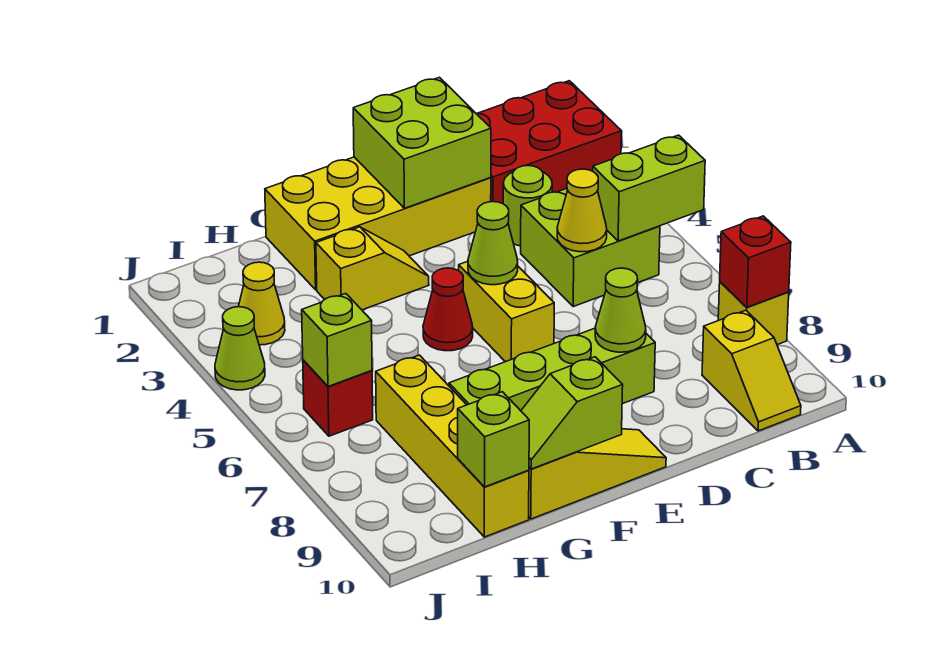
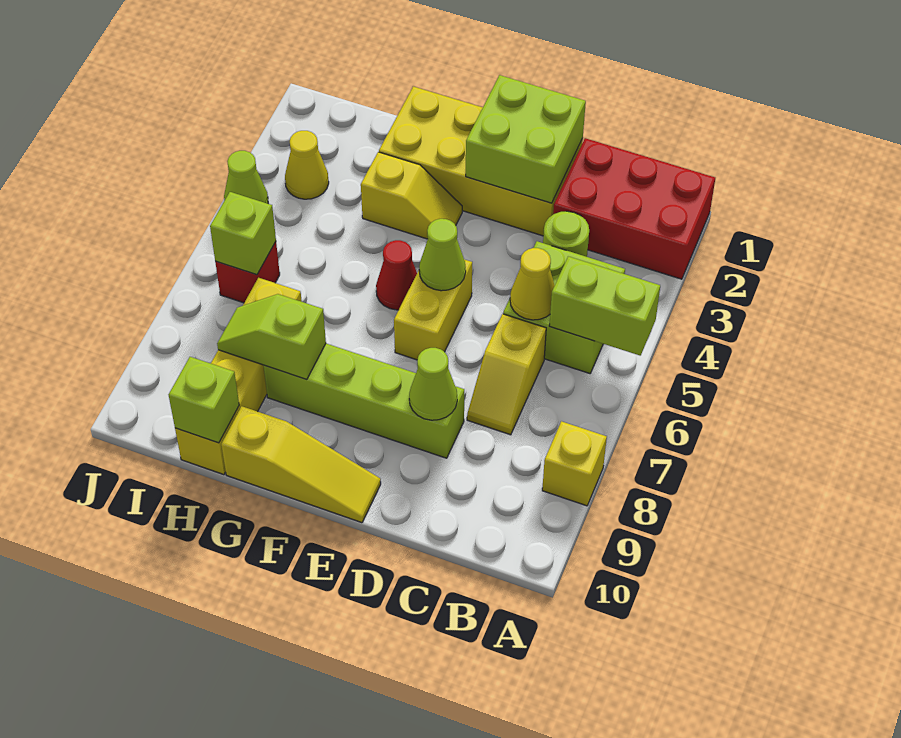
red brick A8 level 2 -> none
yellow slope B9:B10 level 1 top 9 -> yellow slope C6:C7 level 1 top 6
lime slope F10:G10 level 2 top F -> lime slope G8:H8 level 2 top G

